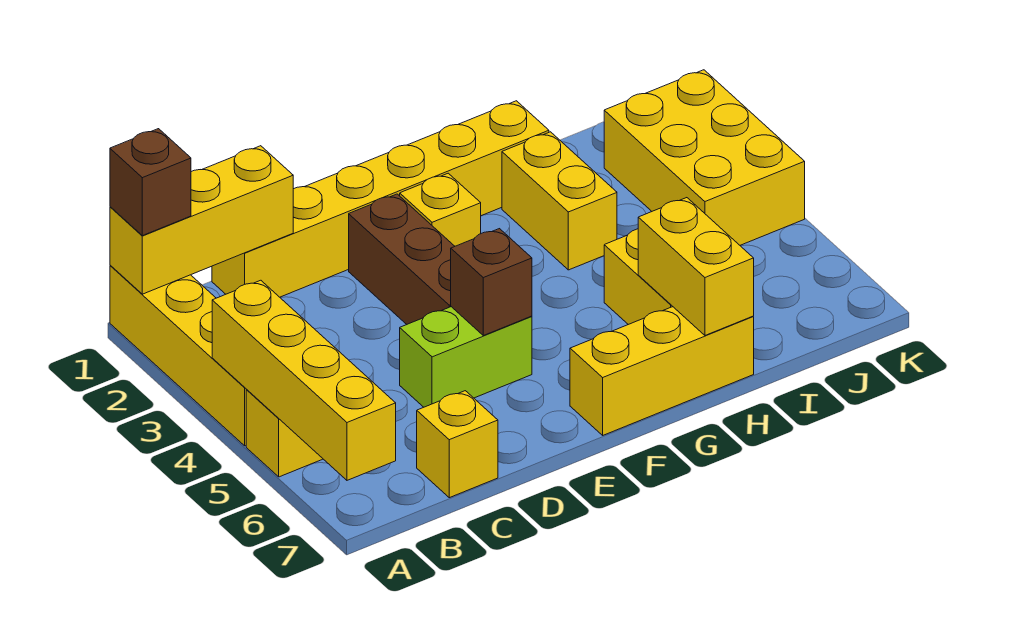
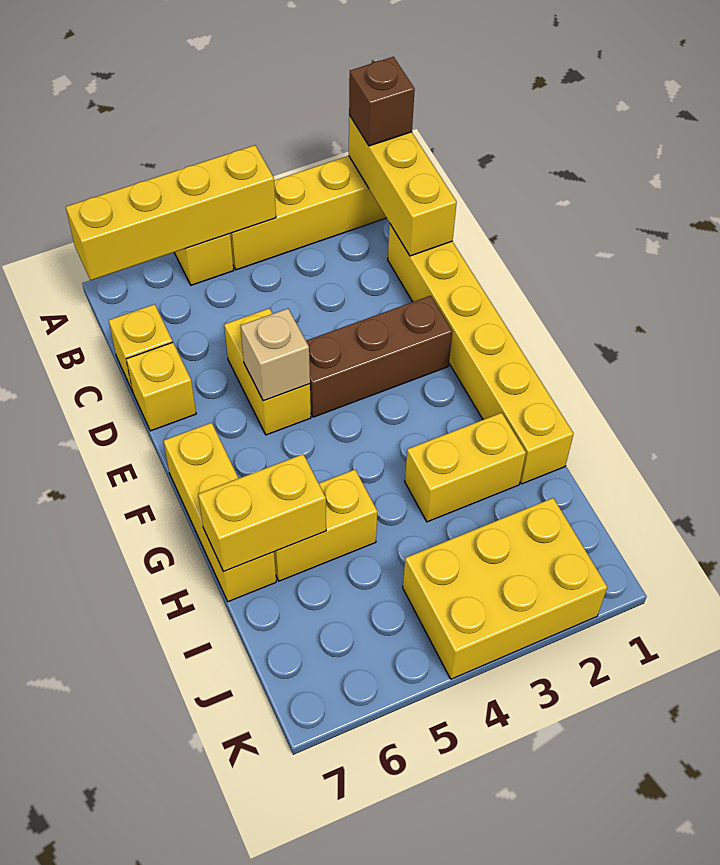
lime brick D5:E5 level 1 -> yellow brick D5:E5 level 1
brown brick E5 level 2 -> tan brick E5 level 2
yellow brick F2 level 1 -> yellow brick D7 level 1

